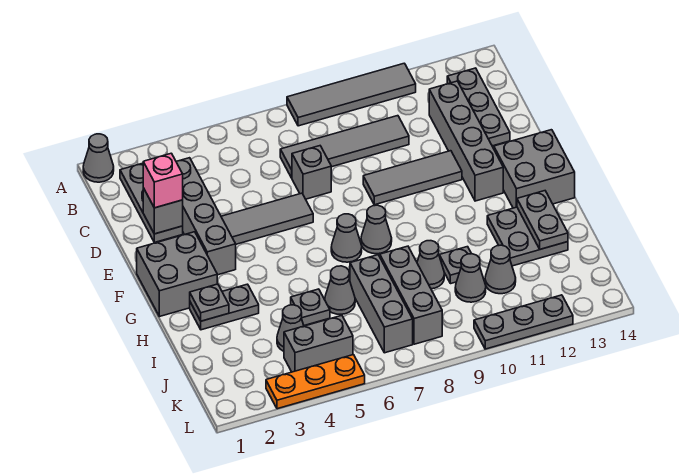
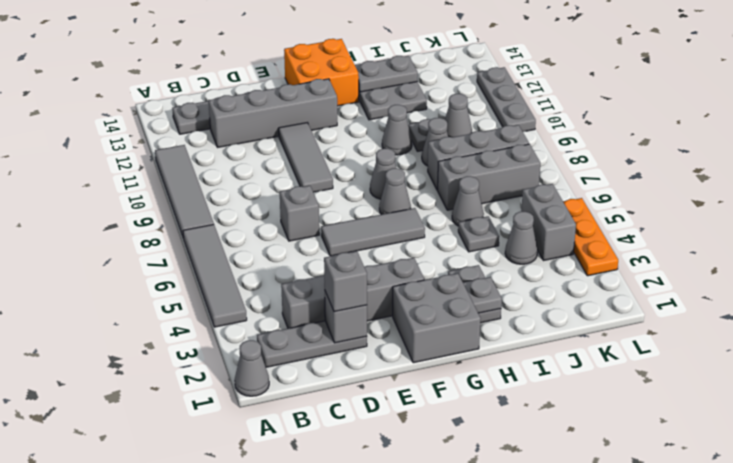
grey tile C7:C10 level 1 -> grey tile A4:A7 level 1
pink brick D2 level 3 -> grey brick D2 level 3
grey tile E4:E6 level 1 -> grey tile E6:G6 level 1
grey brick F13:G14 level 1 -> orange brick F13:G14 level 1
grey cone J11 level 1 -> grey cone H10 level 1

